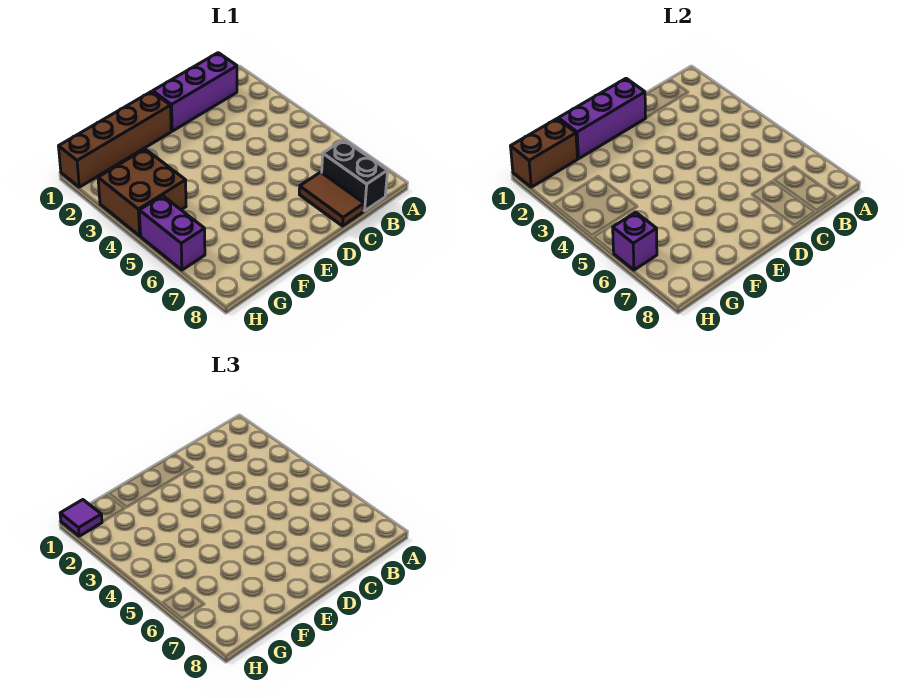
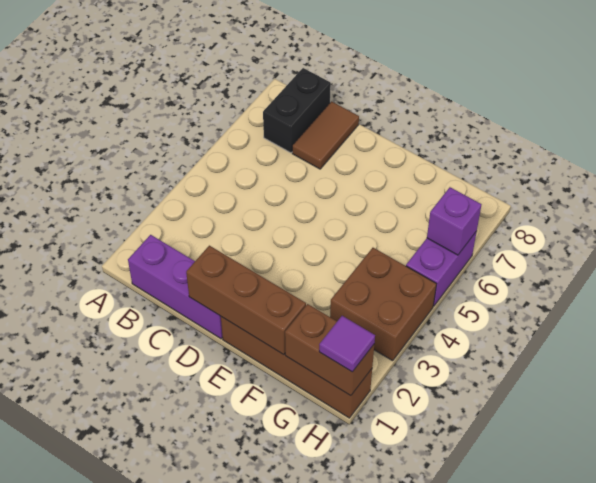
purple brick D1:F1 level 2 -> brown brick D1:F1 level 2

